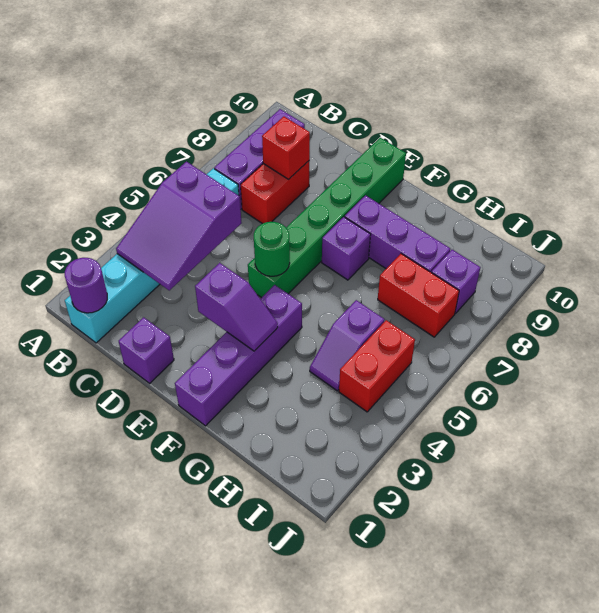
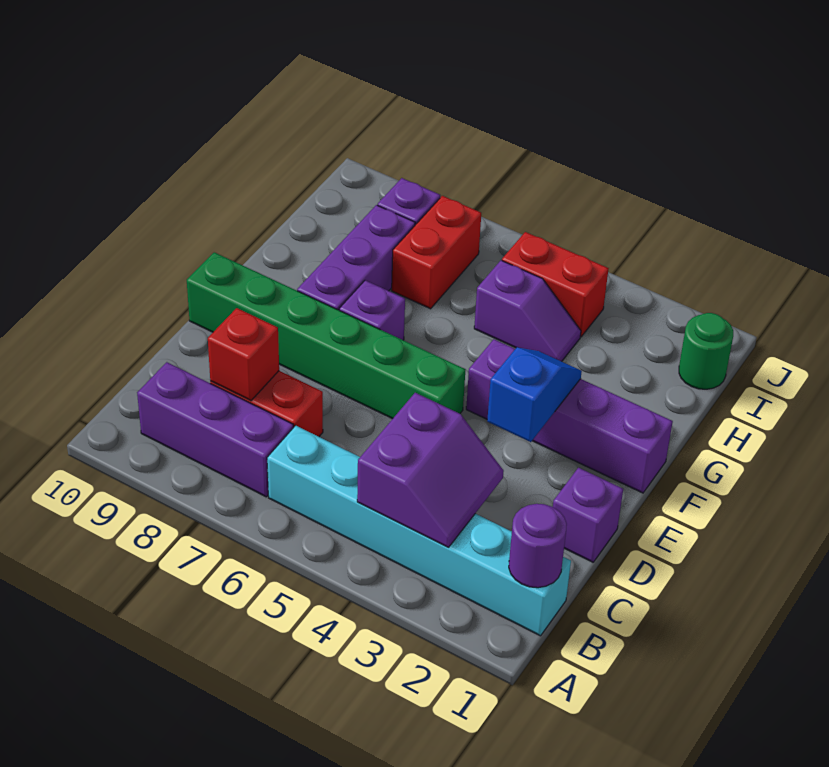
purple slope B3:C5 level 2 top 5 -> purple slope B3:C4 level 2 top 4
purple slope E3:F3 level 2 top E -> blue slope E3:F3 level 2 top E
green round brick E5 level 2 -> green round brick I1 level 1

